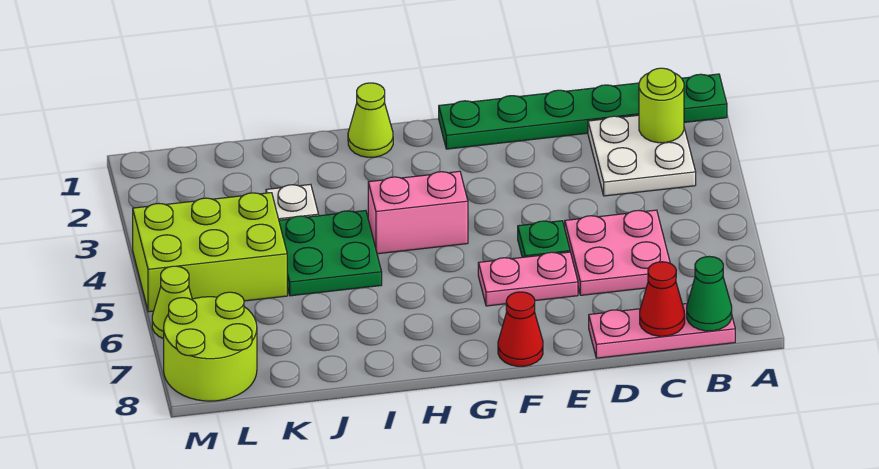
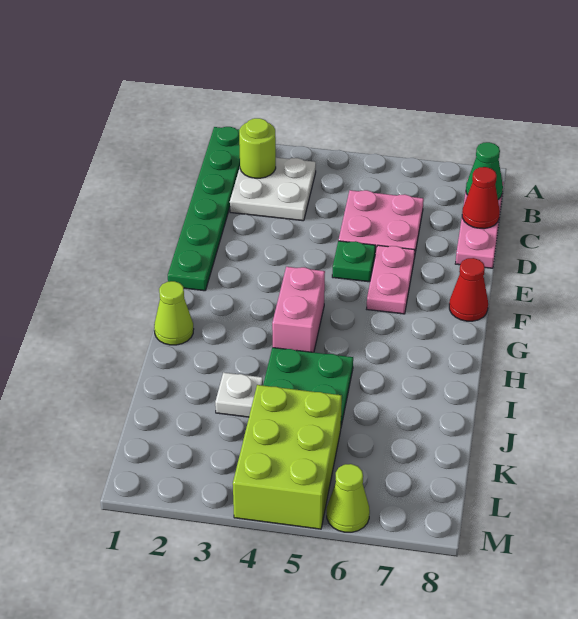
lime round brick L7:M8 level 1 -> none

